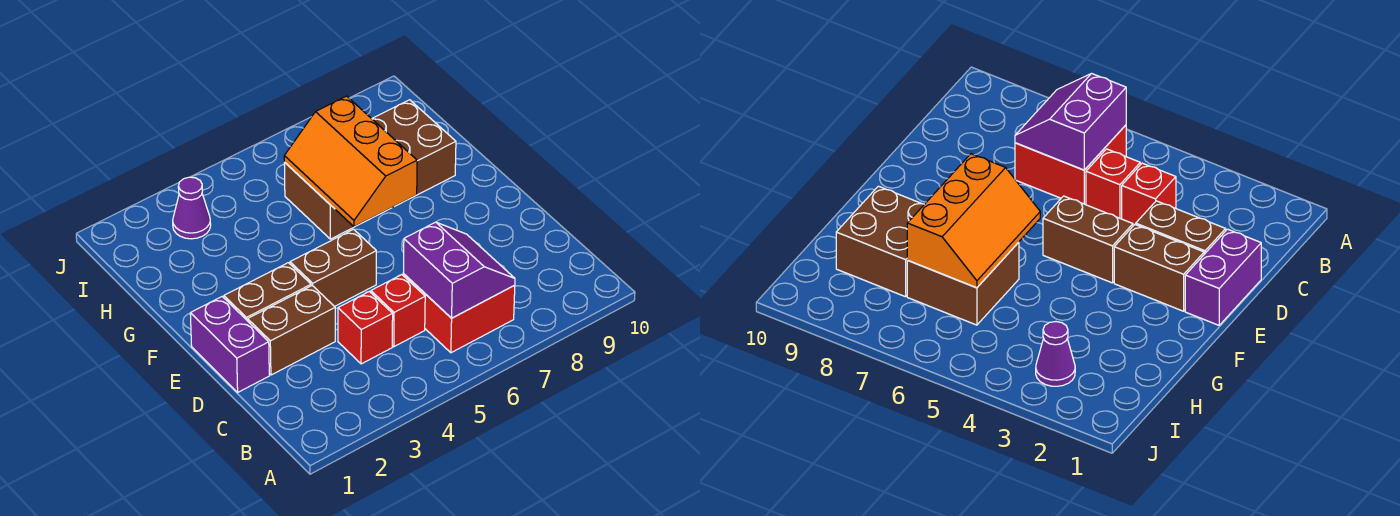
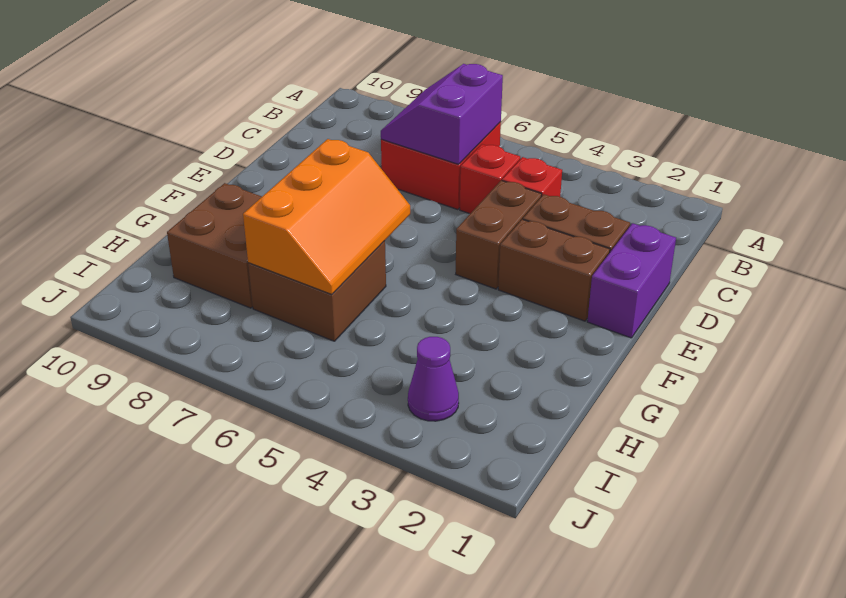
brown brick E4:E5 level 1 -> brown brick D4:E4 level 1

